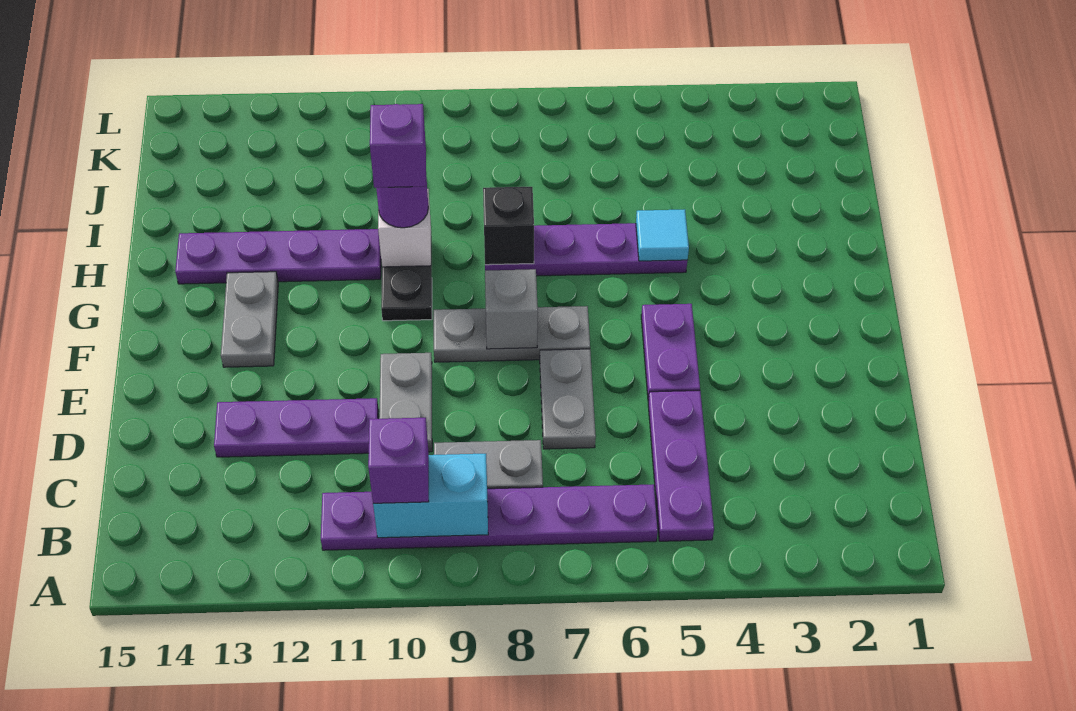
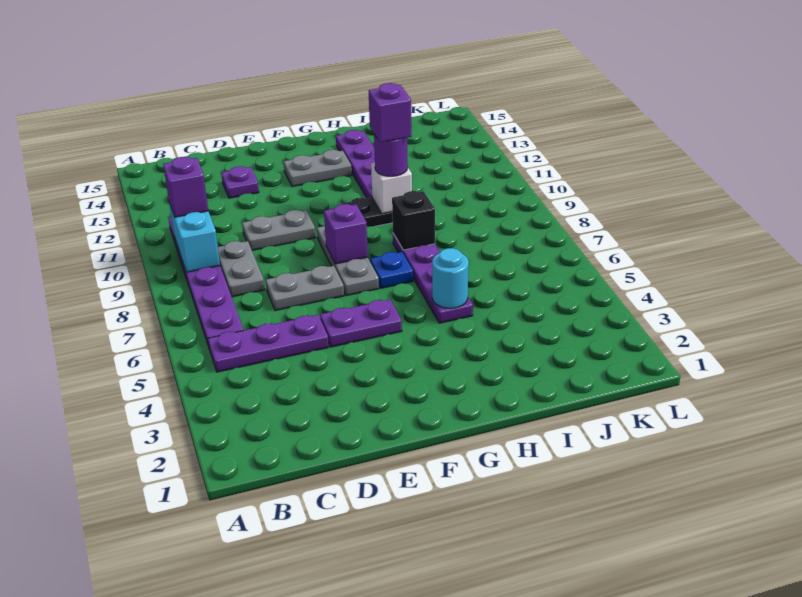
purple plate D11:D13 level 1 -> purple plate D13 level 1
grey brick F8 level 2 -> purple brick F8 level 2
none -> blue plate G7 level 1
cyan tile H5 level 2 -> cyan round brick H5 level 2

